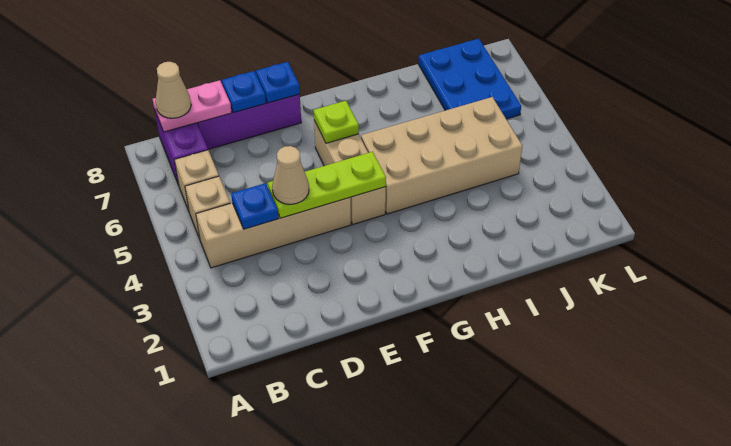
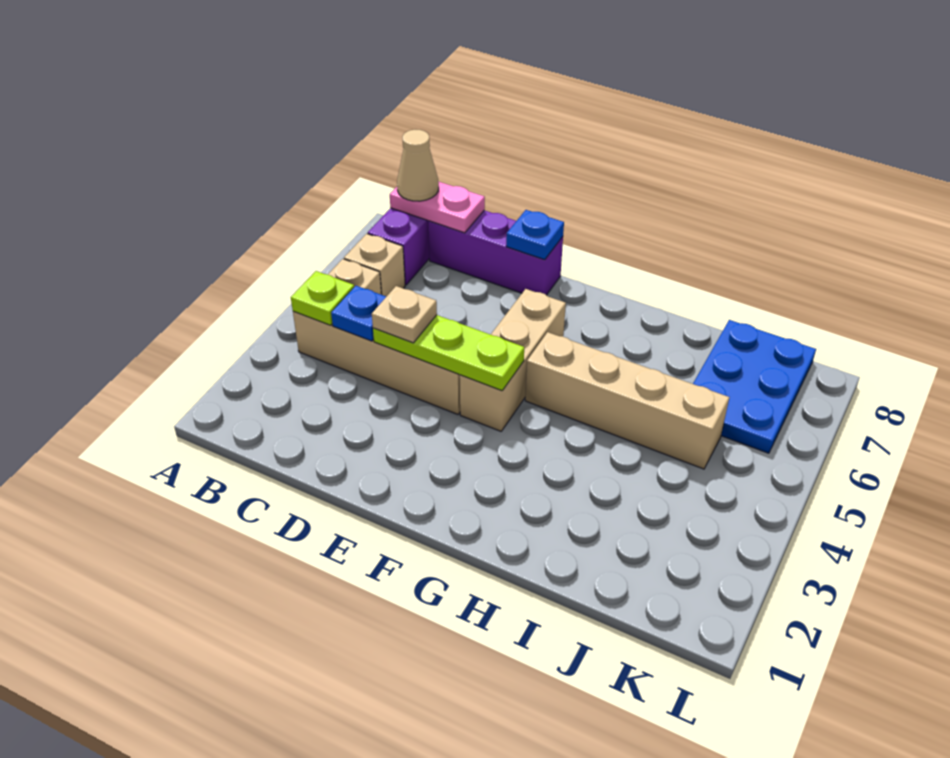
tan cone D4 level 3 -> tan plate D4 level 3
blue plate D8 level 2 -> none
lime plate F6 level 2 -> lime plate B4 level 2
tan brick G4:J5 level 1 -> tan brick G5:J5 level 1

